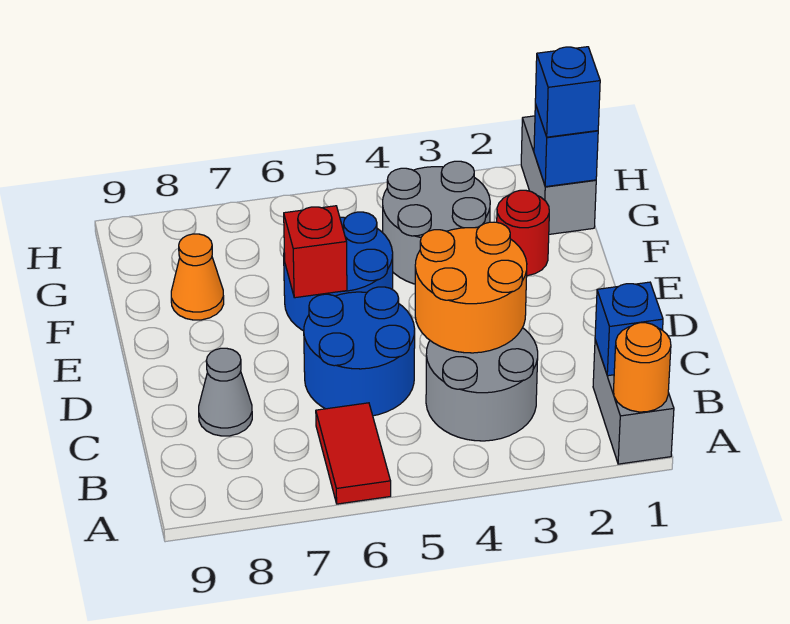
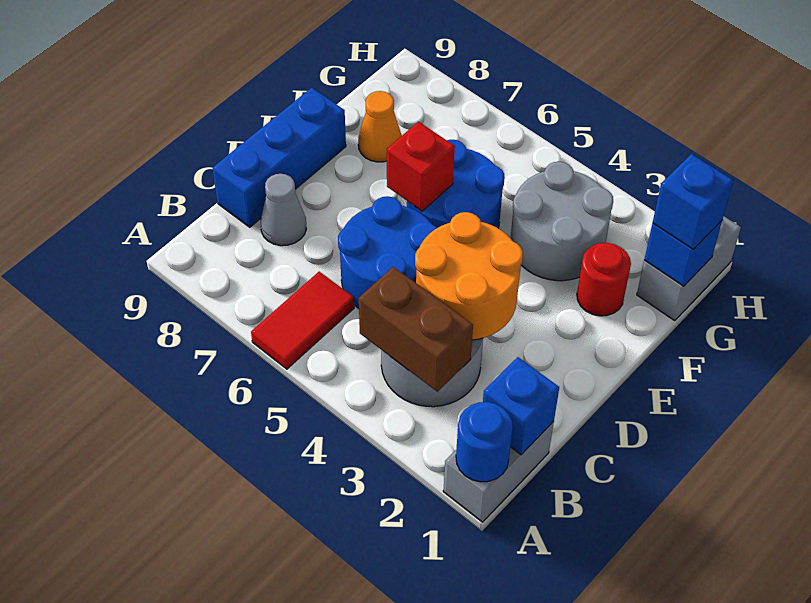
orange round brick A1 level 2 -> blue round brick A1 level 2
none -> brown brick B3:B4 level 2
none -> blue brick C9:E9 level 1

